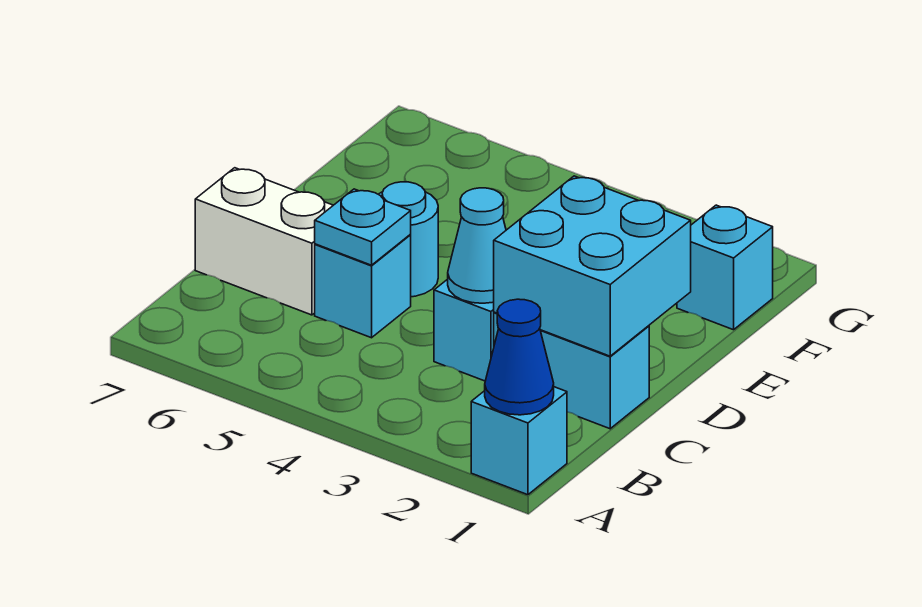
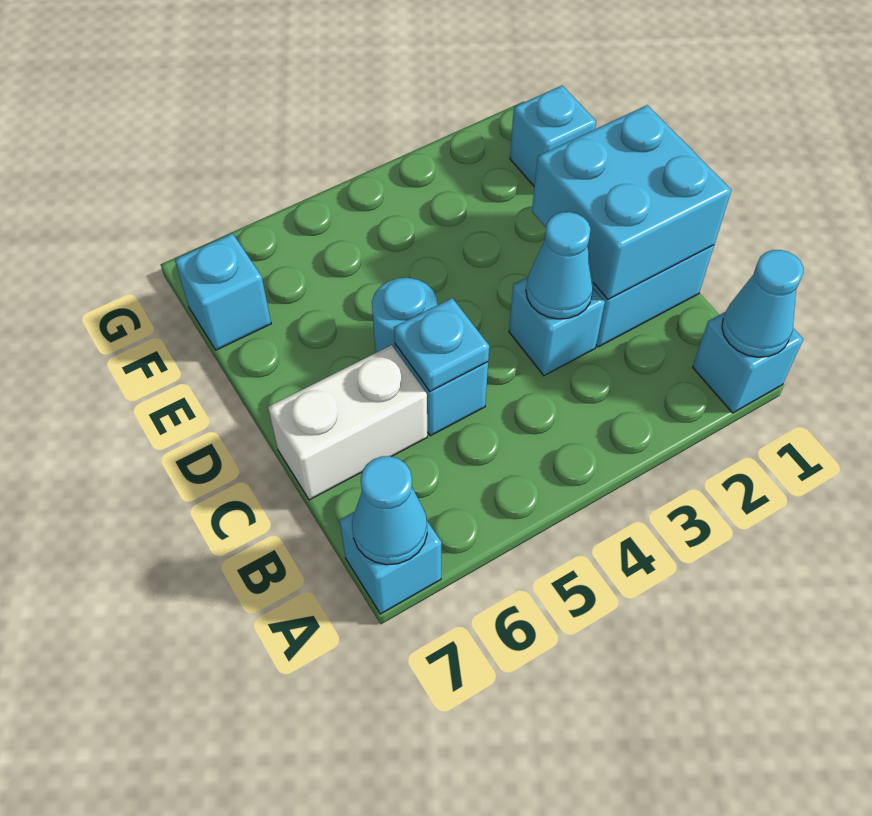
blue cone A1 level 2 -> cyan cone A1 level 2
none -> cyan brick A7 level 1
none -> cyan cone A7 level 2
none -> cyan brick F7 level 1

